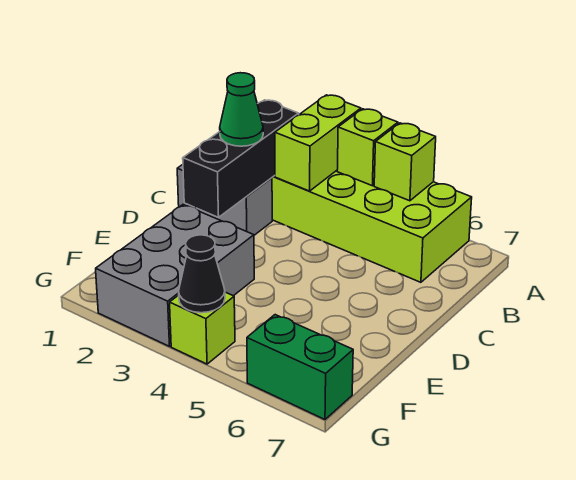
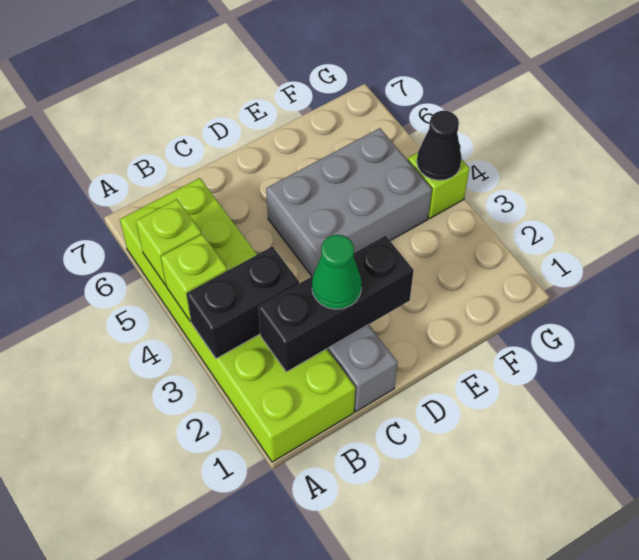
lime brick A3:B3 level 2 -> black brick A3:B3 level 2
grey brick E2:G3 level 1 -> grey brick D4:F5 level 1
green brick G6:G7 level 1 -> none

